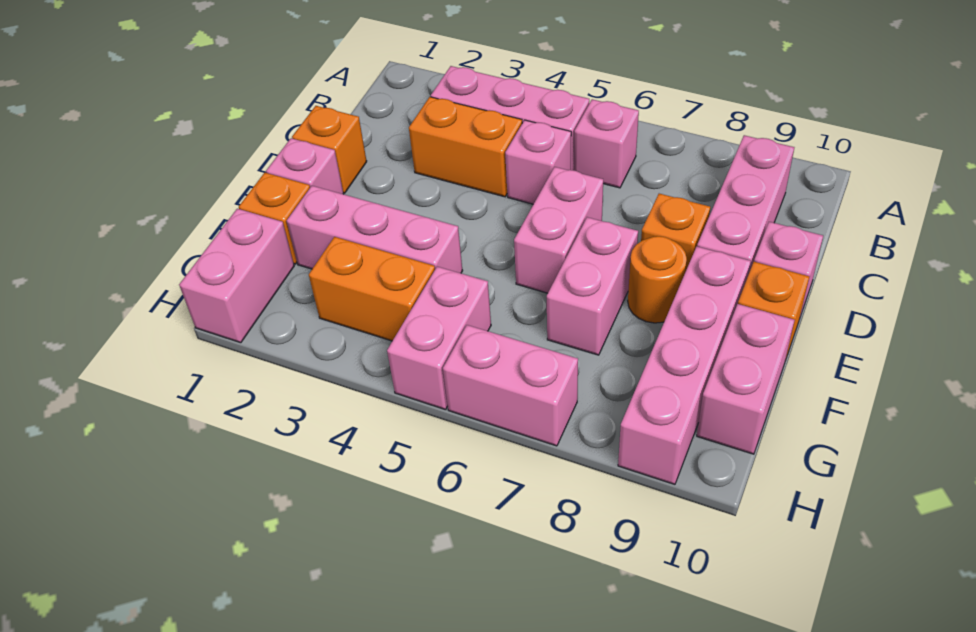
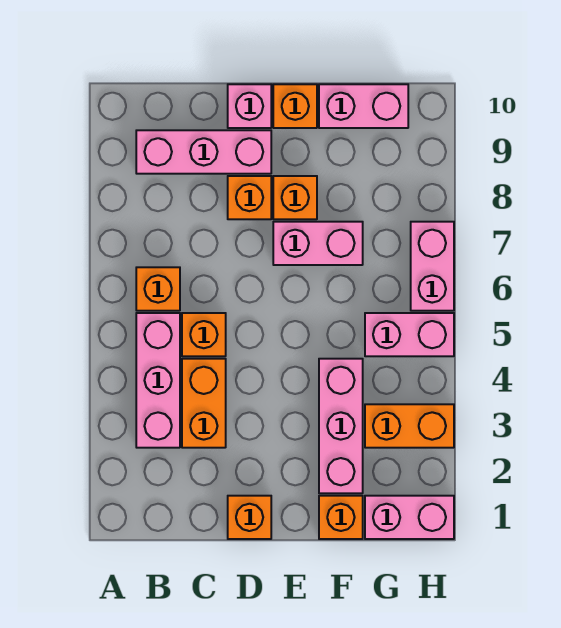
pink brick B6 level 1 -> orange brick B6 level 1
pink brick C5 level 1 -> orange brick C5 level 1
pink brick D6:E6 level 1 -> none
pink brick E1 level 1 -> none
orange round brick E8 level 1 -> orange brick E8 level 1
pink brick E9:H9 level 1 -> none
orange brick G3:G4 level 1 -> orange brick G3:H3 level 1

